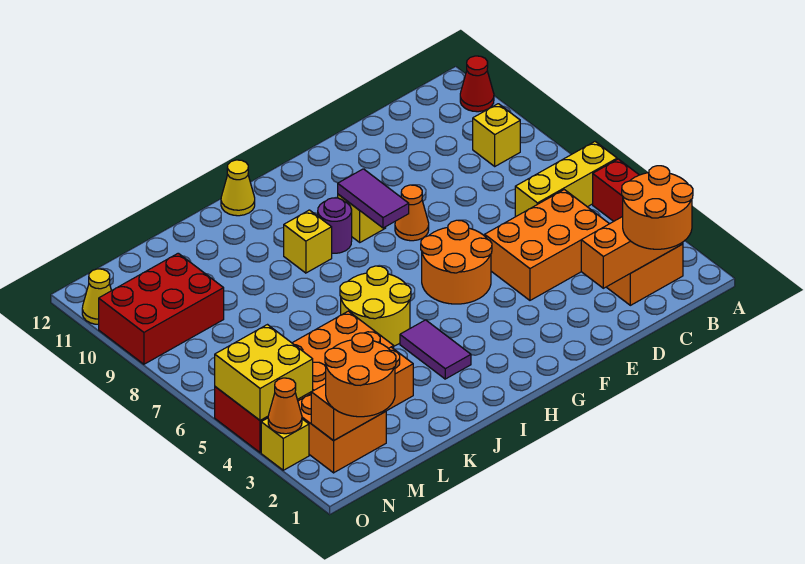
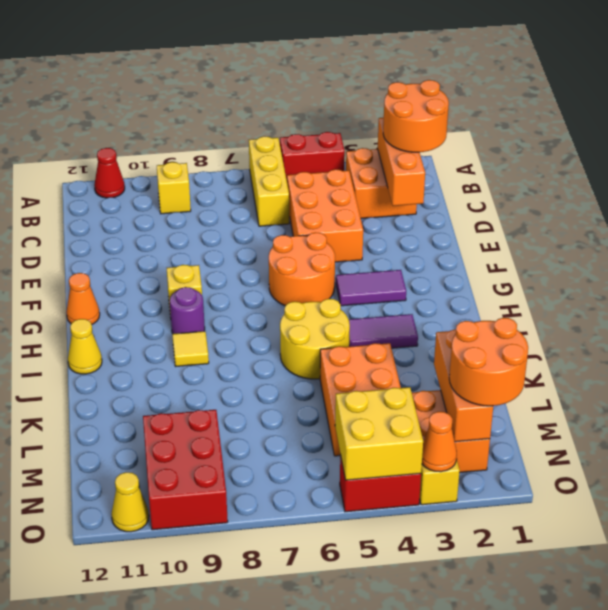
orange cone F8 level 1 -> orange cone G12 level 1
purple tile G8:G9 level 2 -> purple tile G3:G4 level 1
yellow brick I9 level 1 -> yellow tile I9 level 1

